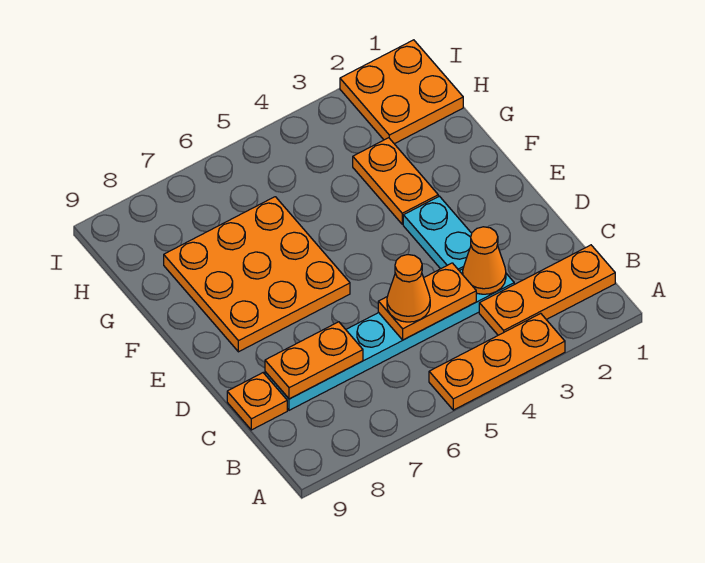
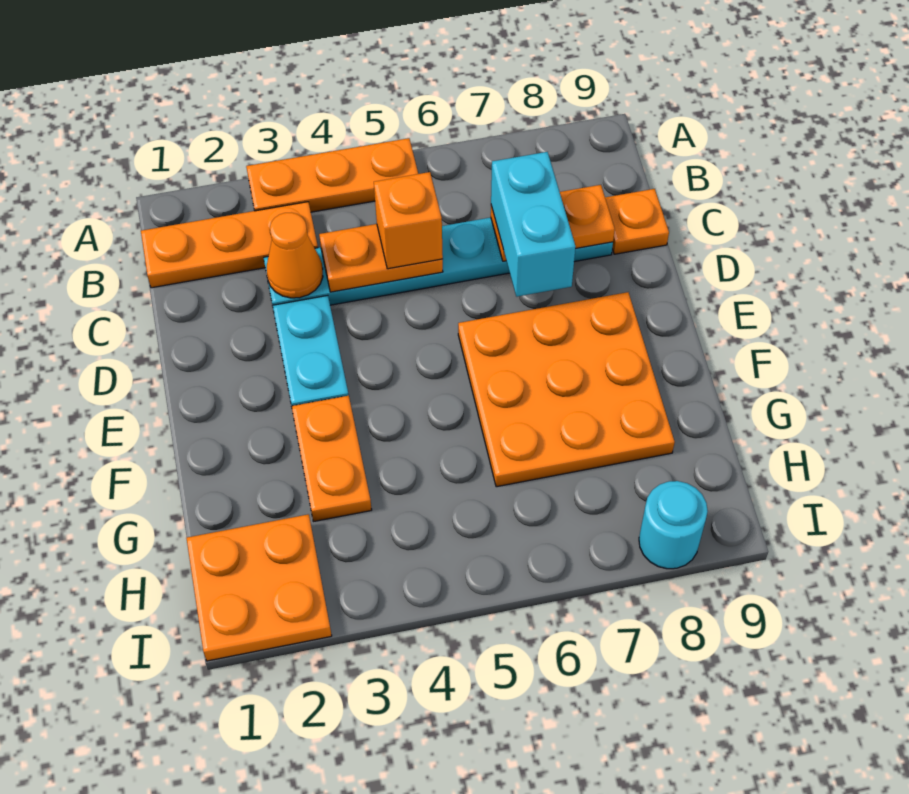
orange cone C5 level 3 -> orange brick C5 level 3
none -> cyan brick C7:D7 level 3
none -> cyan round brick I8 level 1

